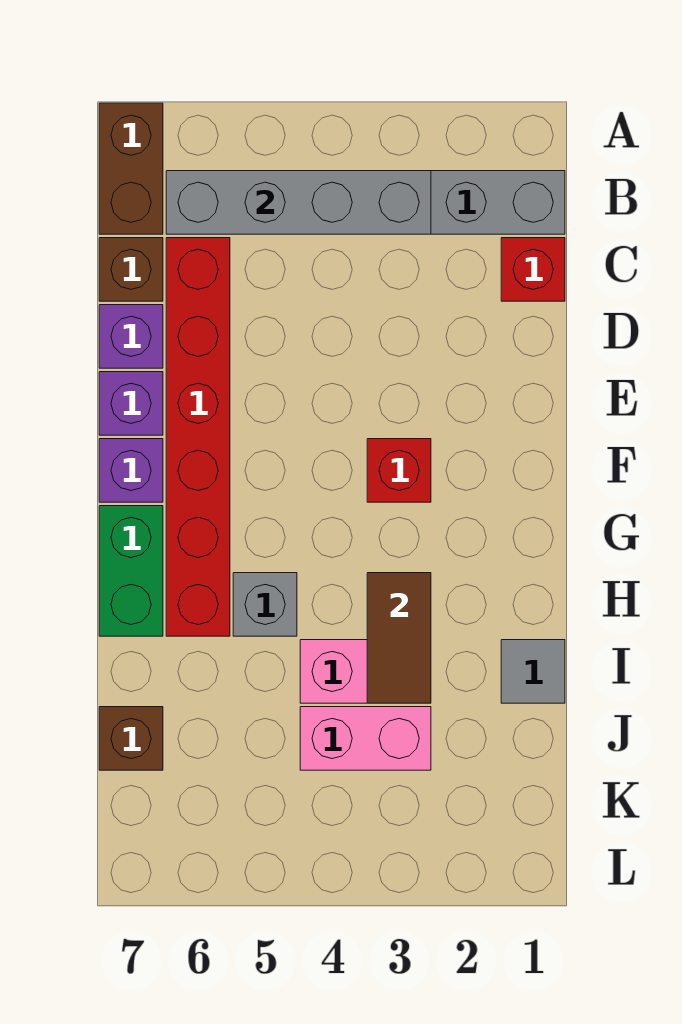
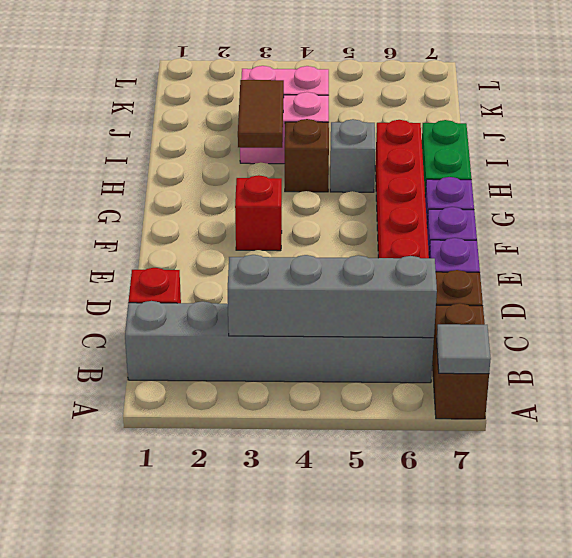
grey tile I1 level 1 -> grey tile A7 level 2
brown brick J7 level 1 -> brown brick H4 level 1

